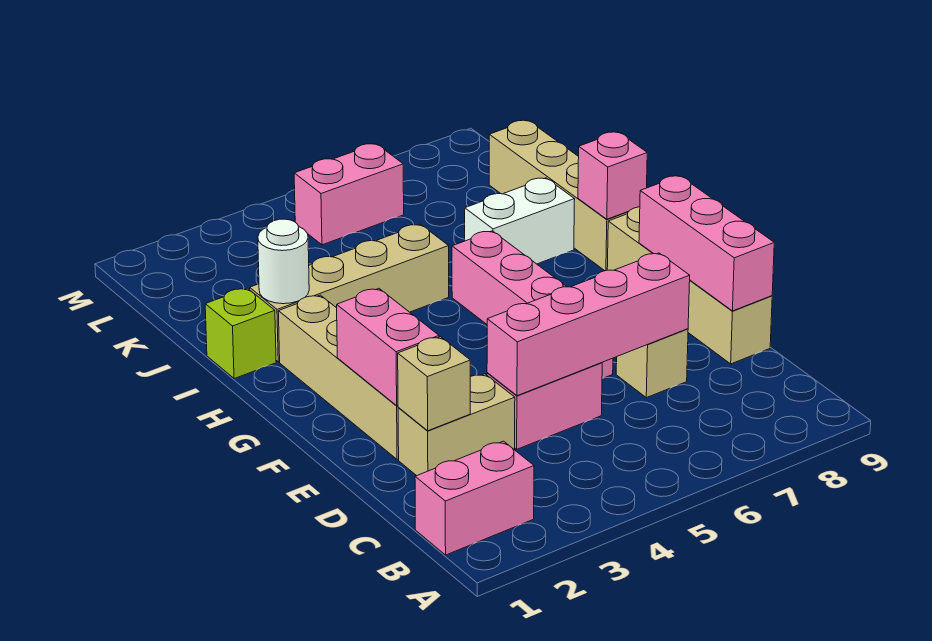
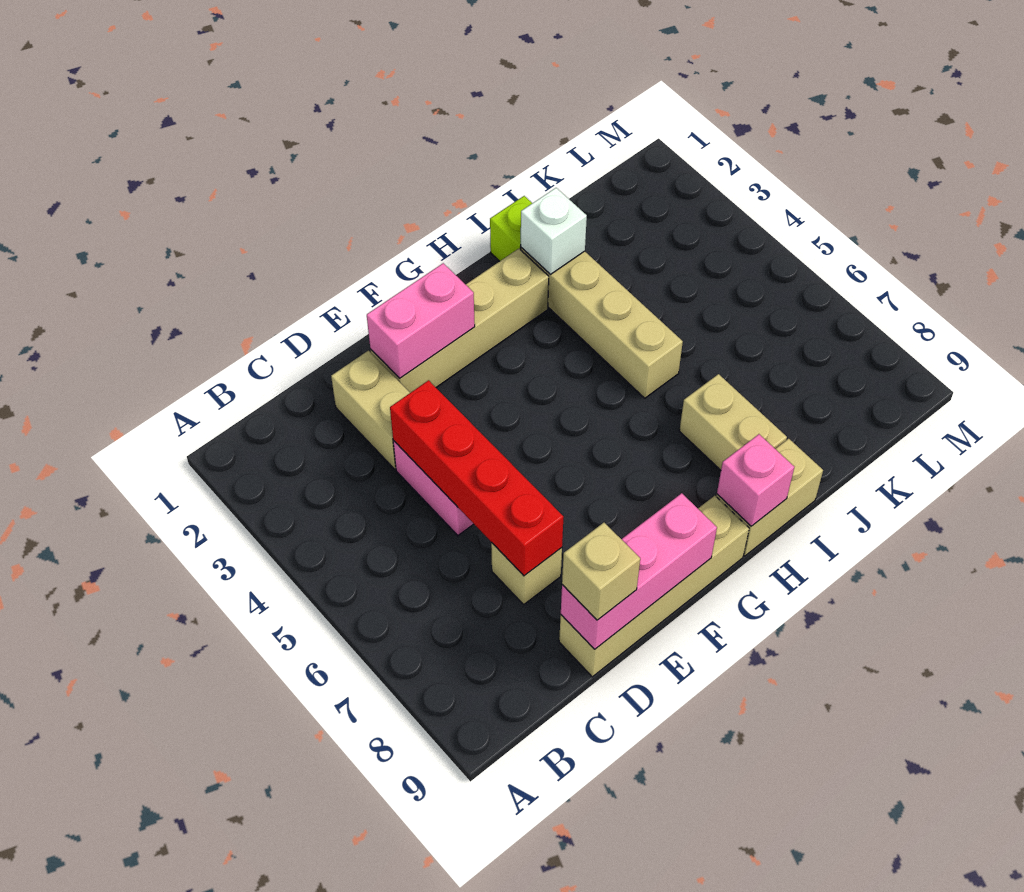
pink brick B1:B2 level 1 -> none
tan brick D2 level 2 -> tan brick D9 level 3
pink brick D4:D7 level 2 -> red brick D4:D7 level 2
pink brick E6:H6 level 1 -> none
tan brick H9:K9 level 1 -> tan brick H9:I9 level 1
white round brick I2 level 2 -> white brick I2 level 2
white brick I7:I8 level 1 -> tan brick I7:I8 level 1
pink brick L5:L6 level 1 -> none

